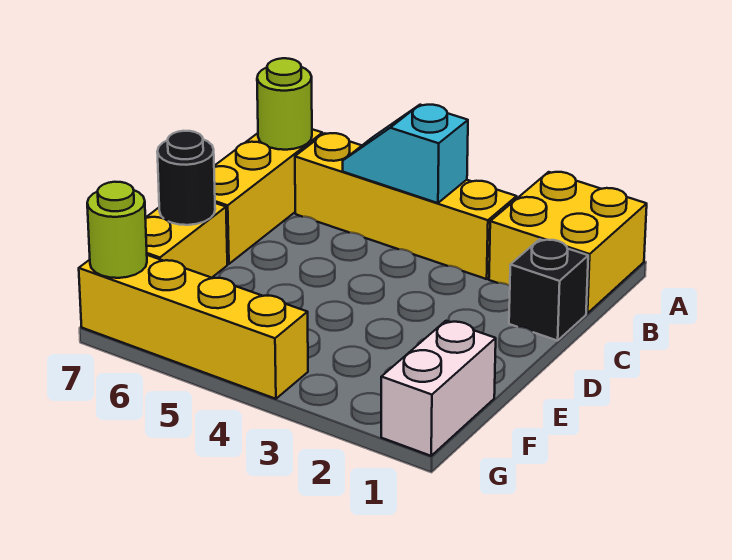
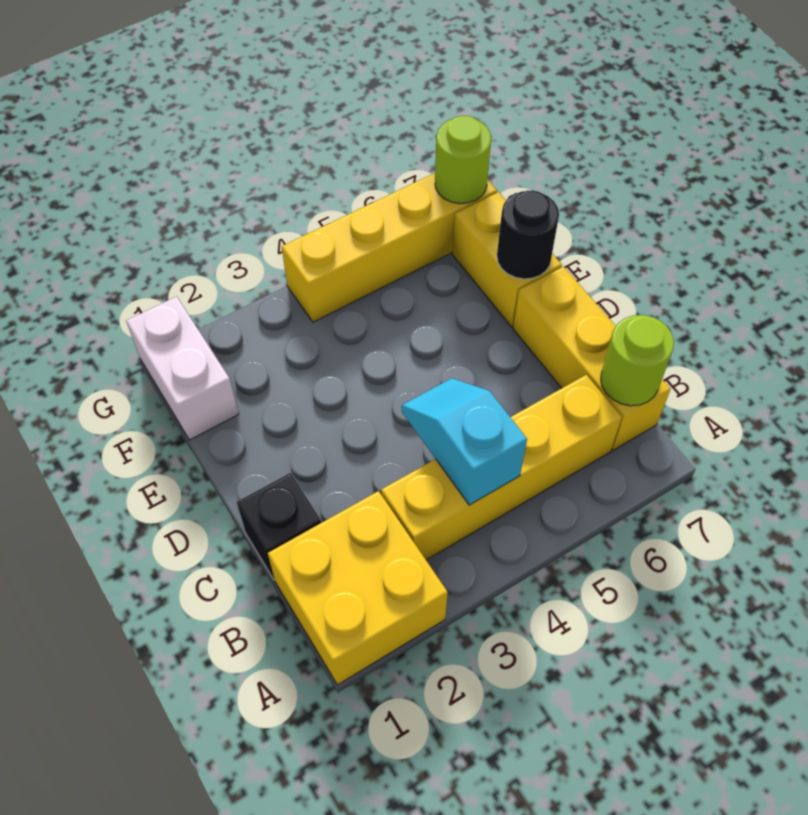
cyan slope B4:B5 level 2 top 4 -> cyan slope B4:C4 level 2 top B

